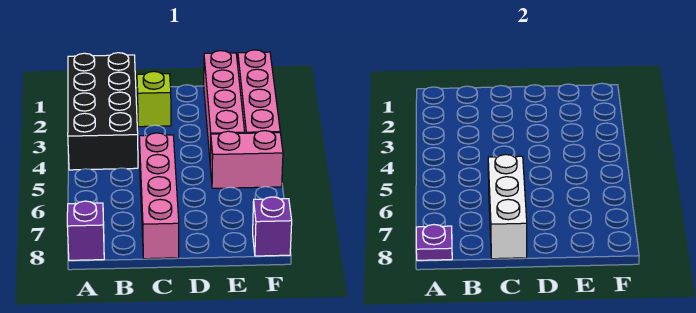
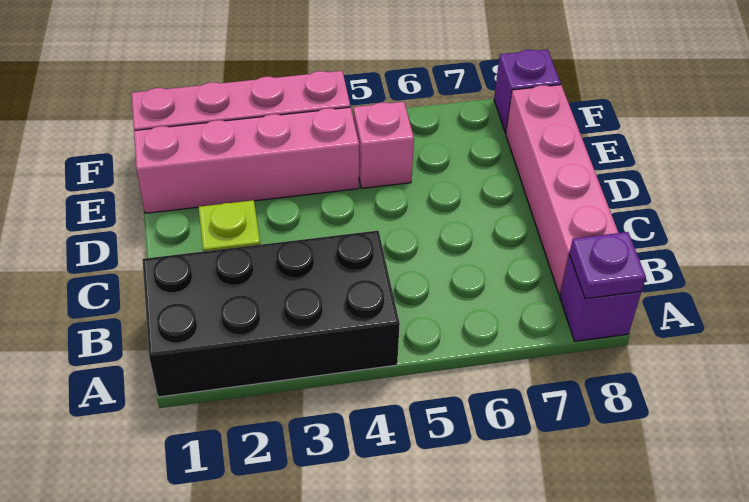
pink brick C5:C8 level 1 -> pink brick B8:E8 level 1
white brick C6:C8 level 2 -> none
pink brick E5:F5 level 1 -> pink brick E5 level 1

